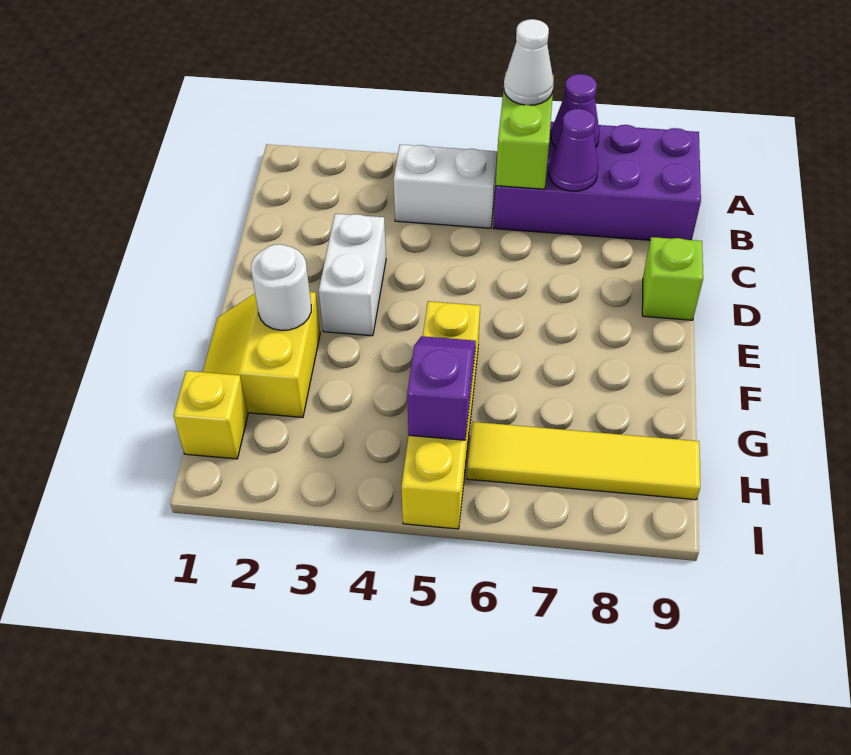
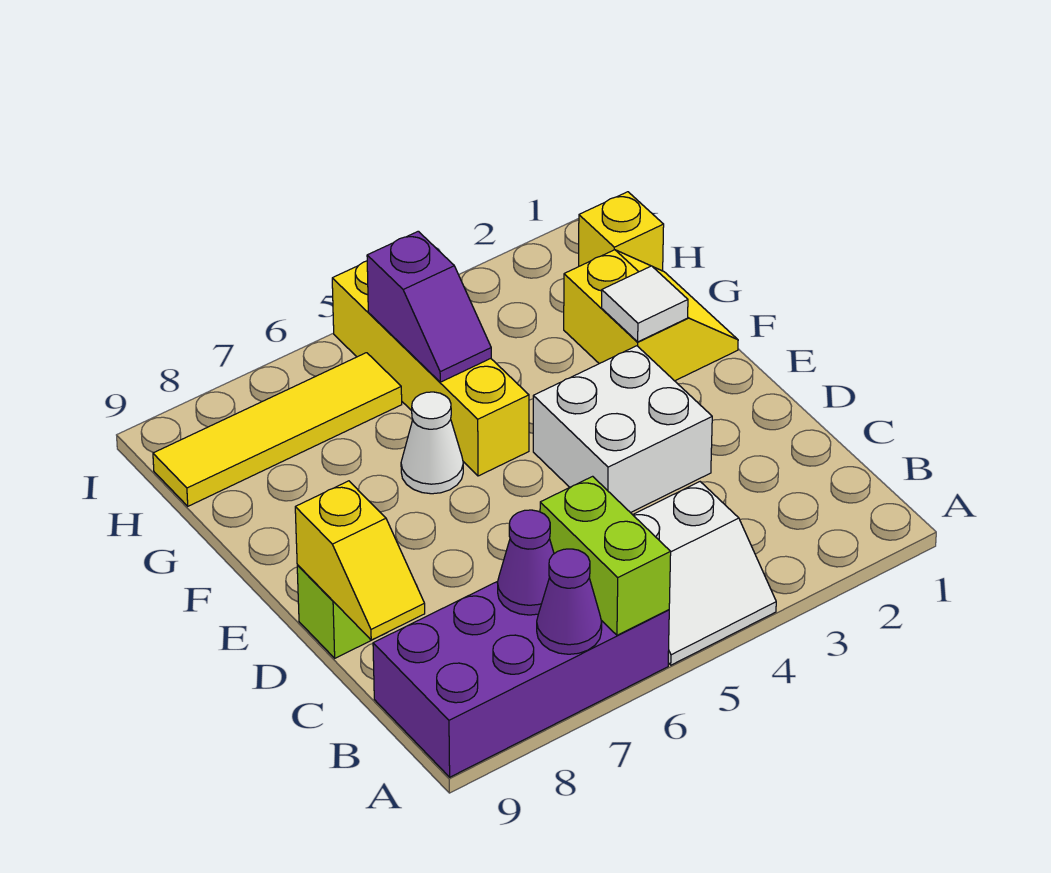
white cone A6 level 3 -> white cone F6 level 1
none -> yellow slope C9:D9 level 2 top D
white brick D3:E3 level 1 -> white brick D3:E4 level 1
white round brick F2 level 2 -> white tile F2 level 2

